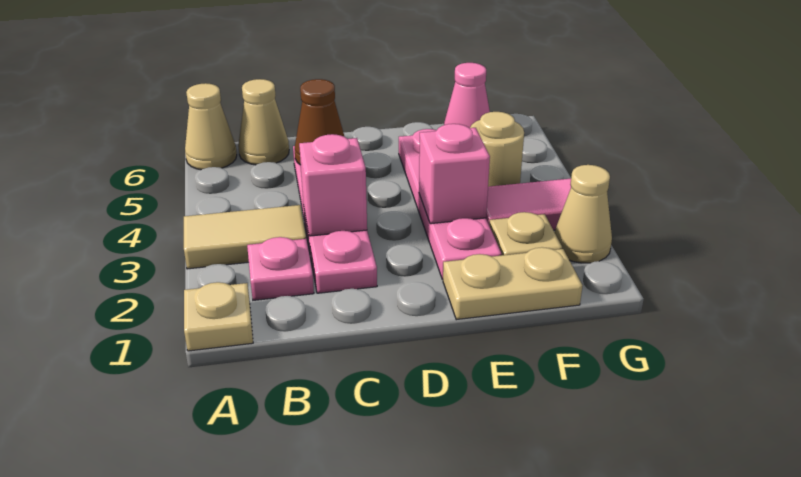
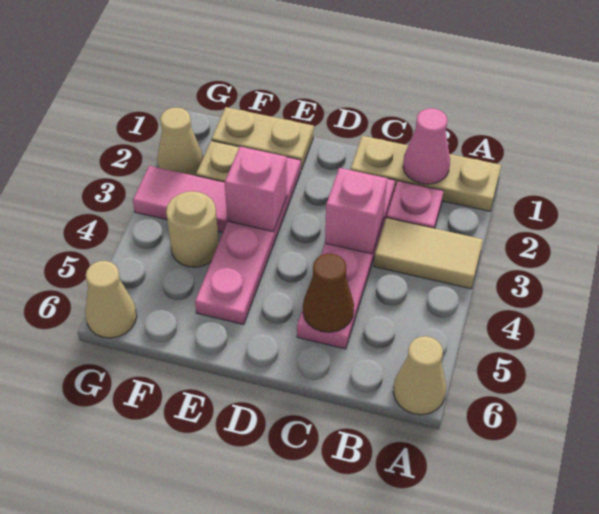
tan plate A1 level 1 -> tan plate A1:C1 level 1
tan cone B6 level 1 -> tan cone G6 level 1
pink cone F6 level 1 -> pink cone B1 level 2

